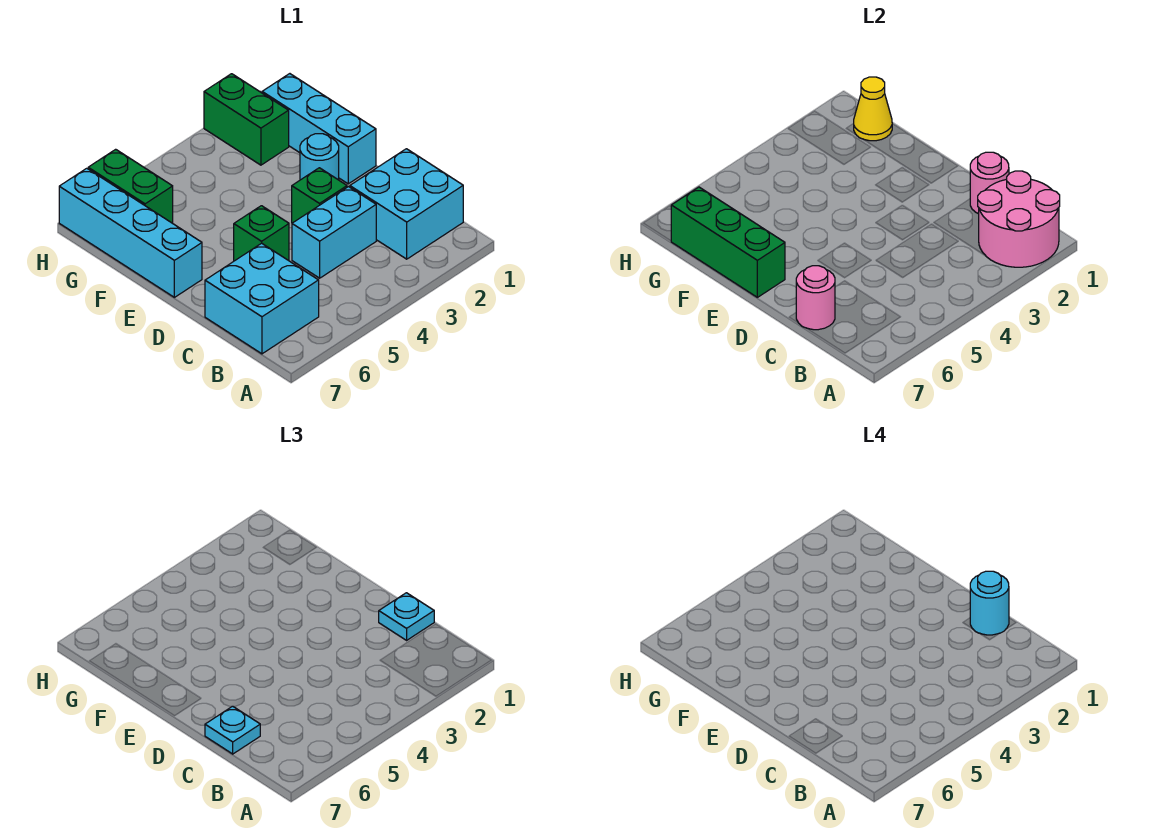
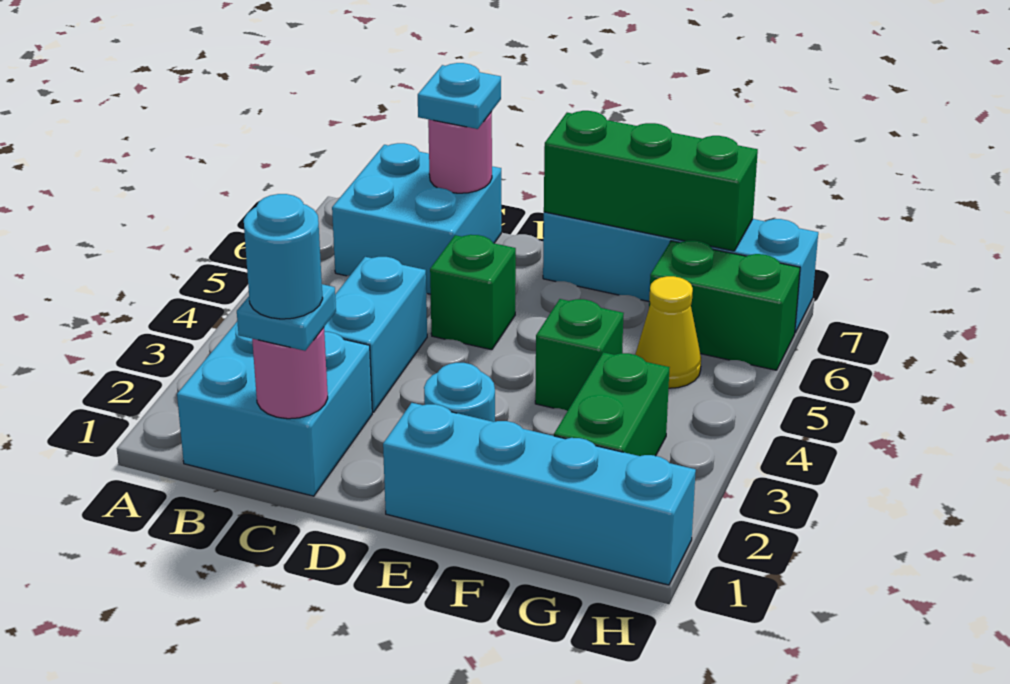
pink round brick A1:B2 level 2 -> none
green brick D3 level 1 -> green brick F4 level 1
cyan brick E1:G1 level 1 -> cyan brick E1:H1 level 1
yellow cone G1 level 2 -> yellow cone G5 level 1
green brick G2:H2 level 1 -> green brick G2:G3 level 1

